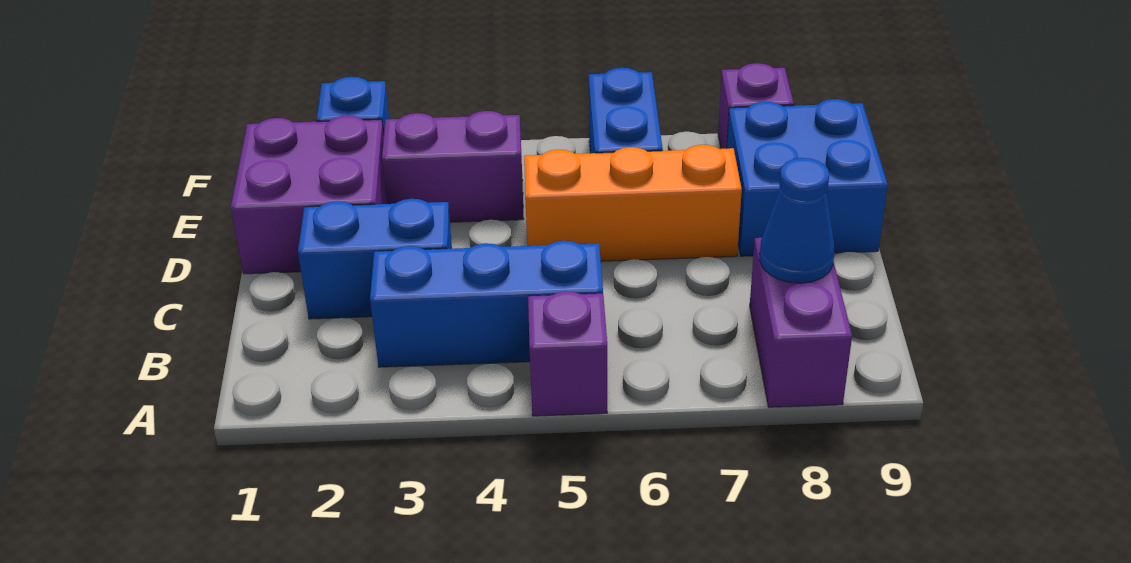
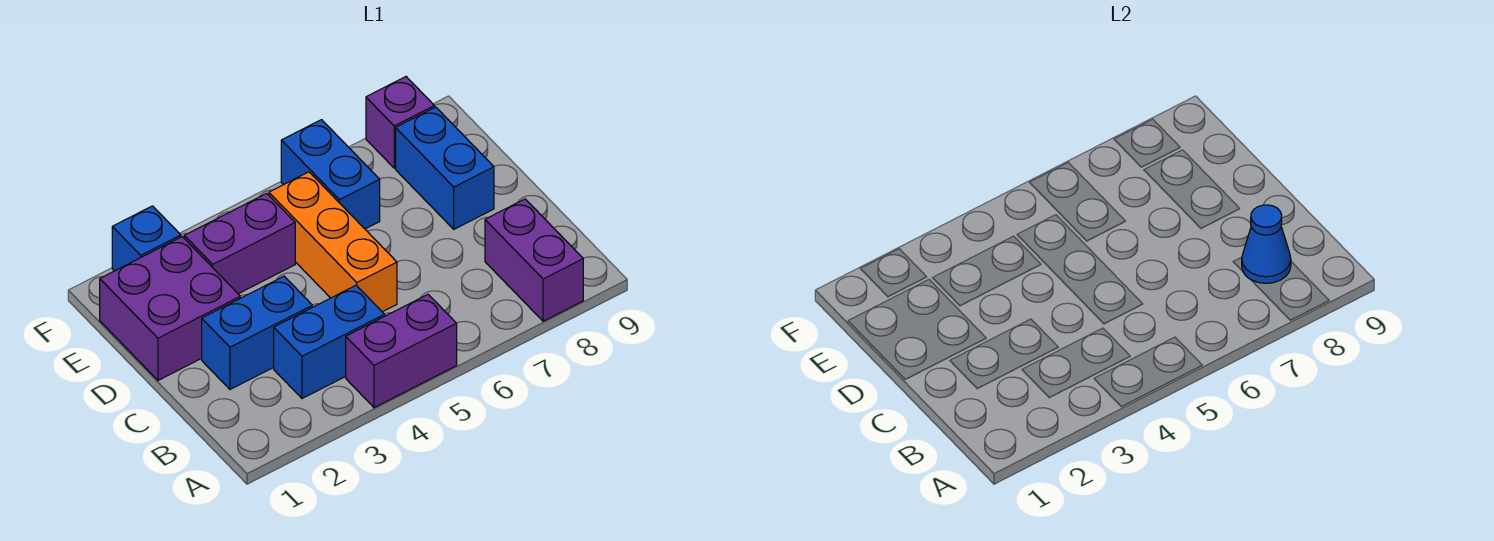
purple brick A5 level 1 -> purple brick A4:A5 level 1
blue brick B3:B5 level 1 -> blue brick B3:B4 level 1
orange brick D5:D7 level 1 -> orange brick C5:E5 level 1
blue brick D8:E9 level 1 -> blue brick D8:E8 level 1

